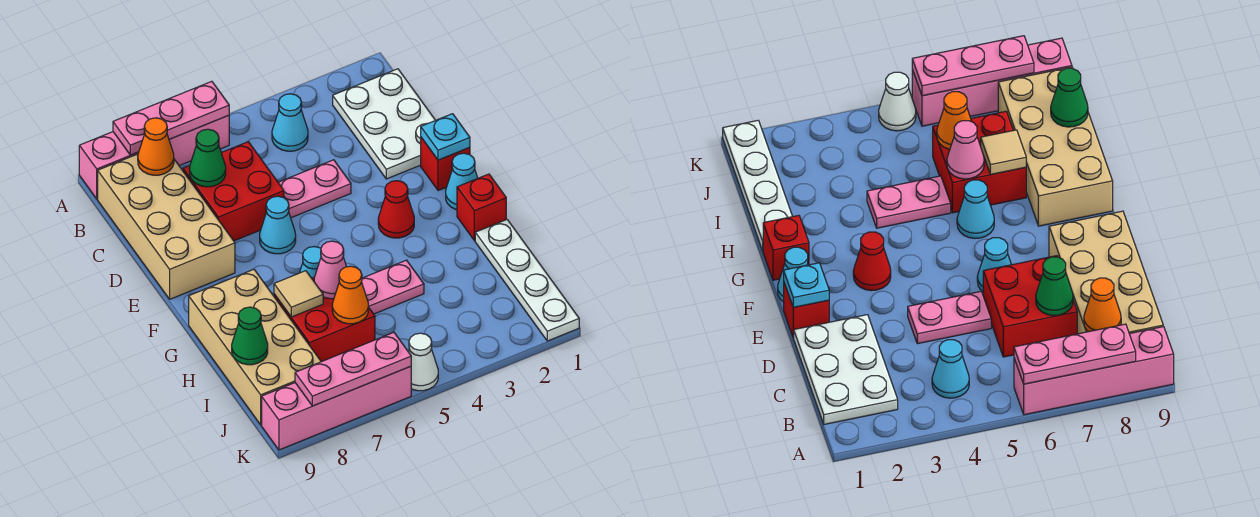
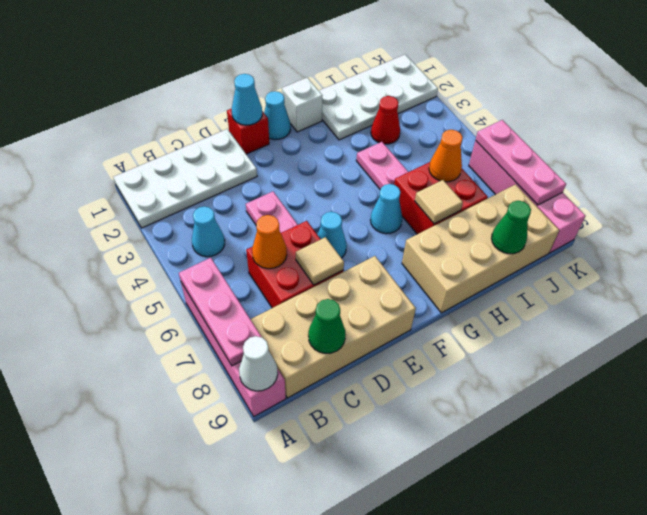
white plate B1:D2 level 1 -> white plate A1:D2 level 1
orange cone B8 level 2 -> orange cone C6 level 2
green cone C7 level 2 -> green cone C9 level 2
none -> tan tile D7 level 2
cyan plate E1 level 2 -> cyan cone E1 level 2
red cone F3 level 1 -> red cone I3 level 1
red brick G1 level 1 -> white brick G1 level 1
white plate H1:K1 level 1 -> white plate H1:K2 level 1
pink cone H6 level 2 -> none
white cone K5 level 1 -> white cone A9 level 2

